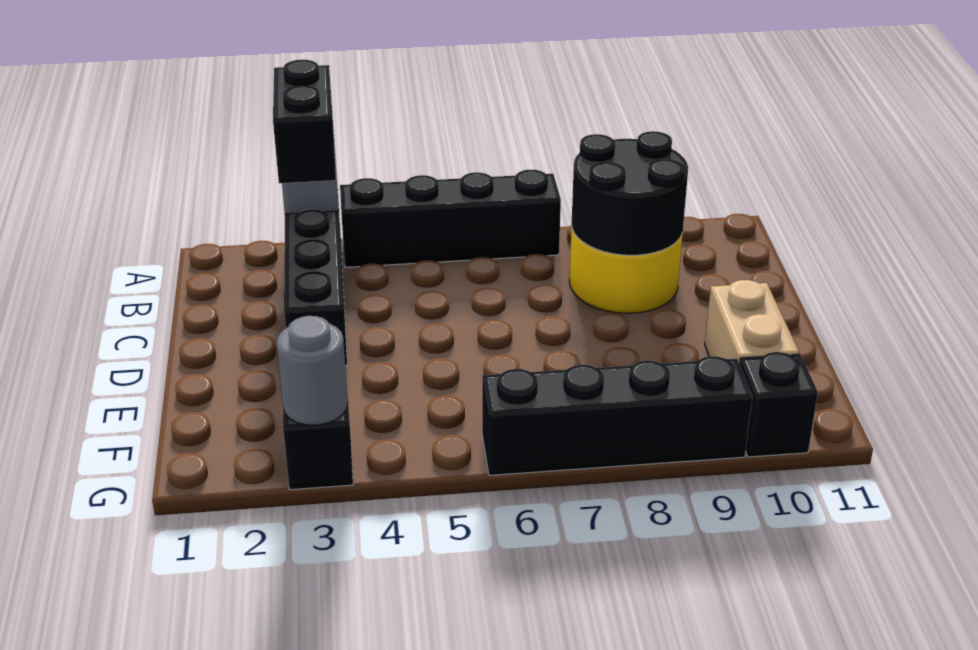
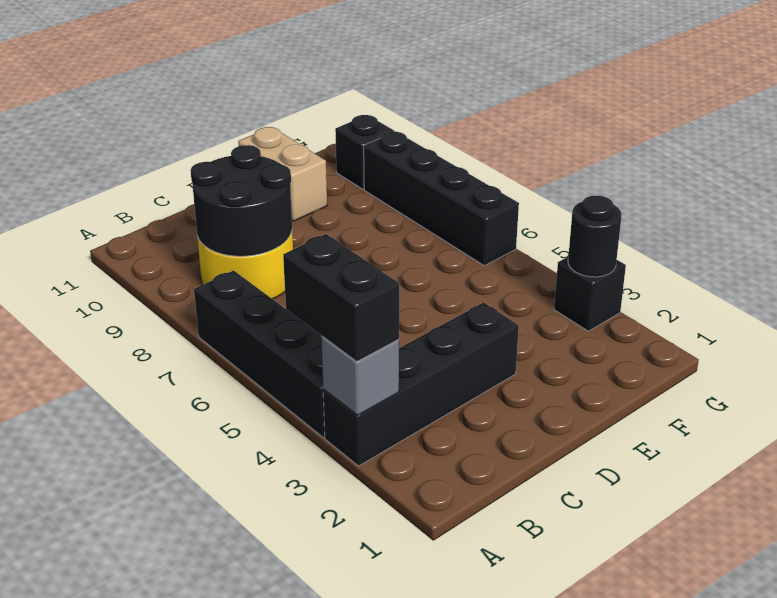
black brick A3:B3 level 3 -> black brick A3:A4 level 3
tan brick E10:F10 level 1 -> tan brick E10:E11 level 1
grey round brick G3 level 2 -> black round brick G3 level 2

